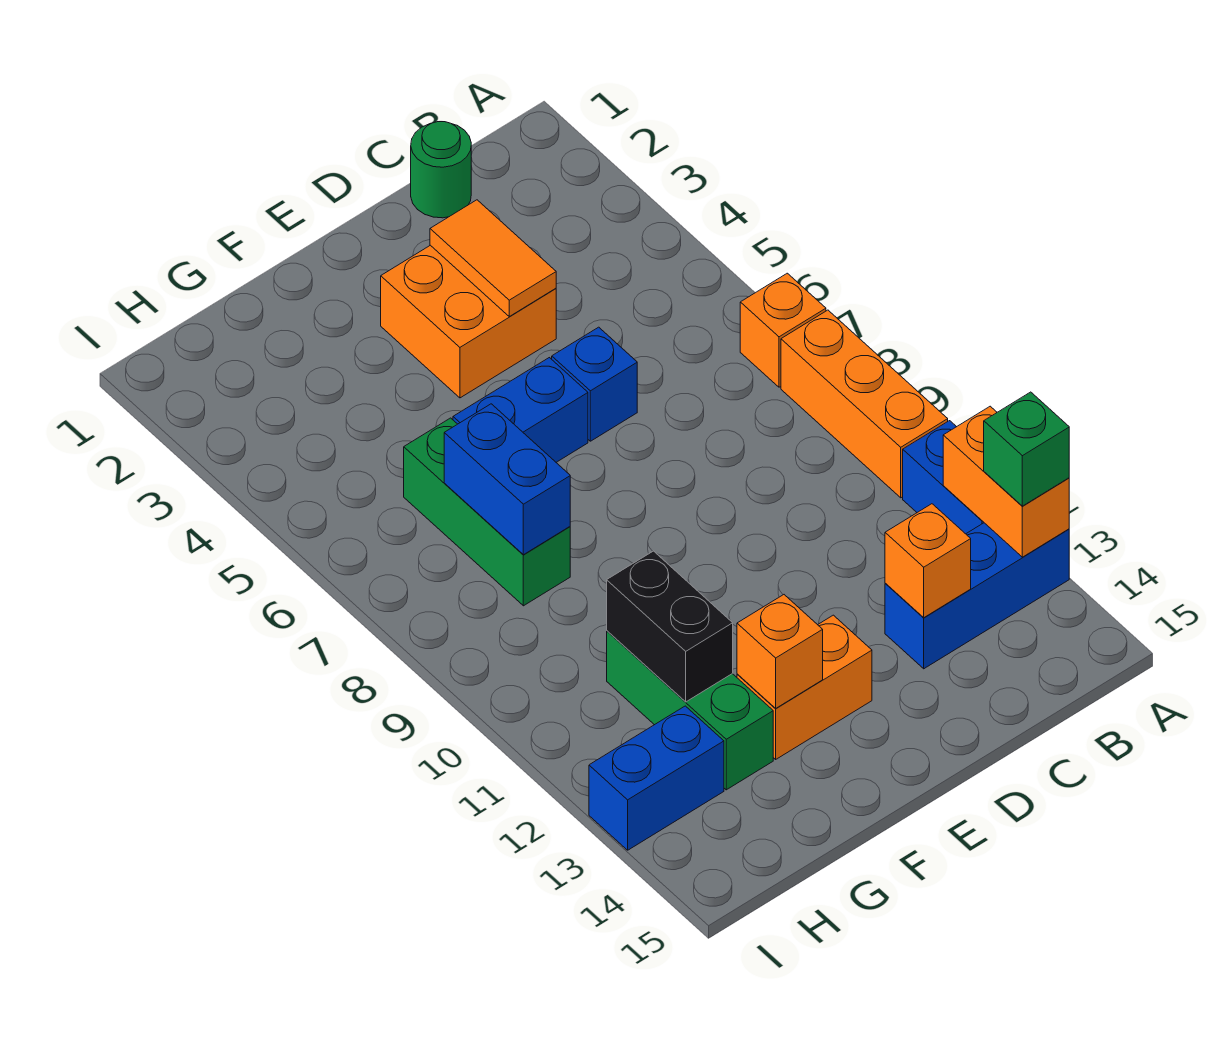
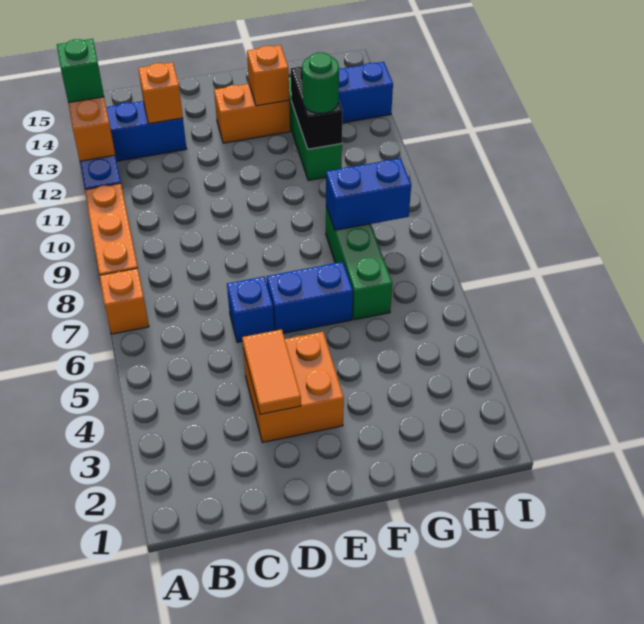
green round brick C1 level 1 -> green round brick G11 level 3
blue brick G7:G8 level 2 -> blue brick G8:H8 level 2

